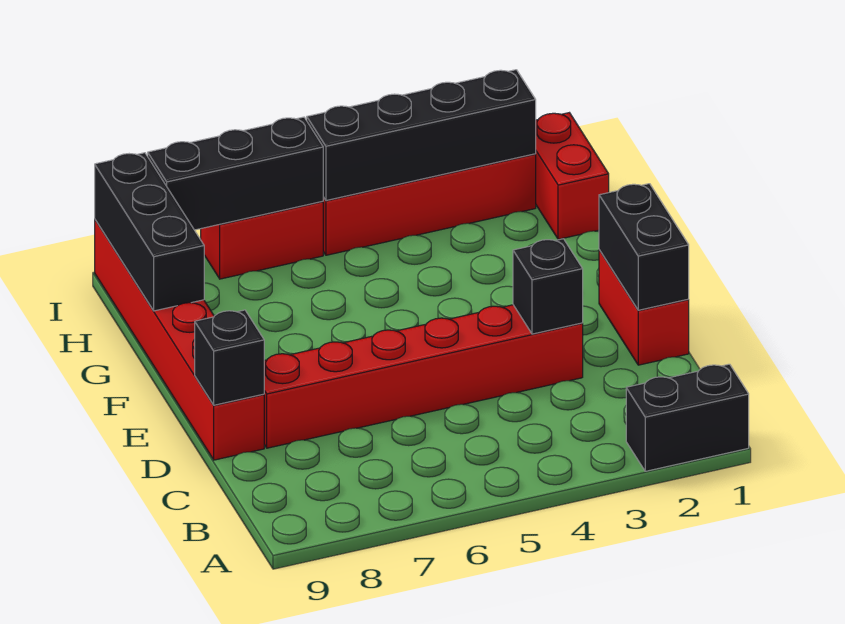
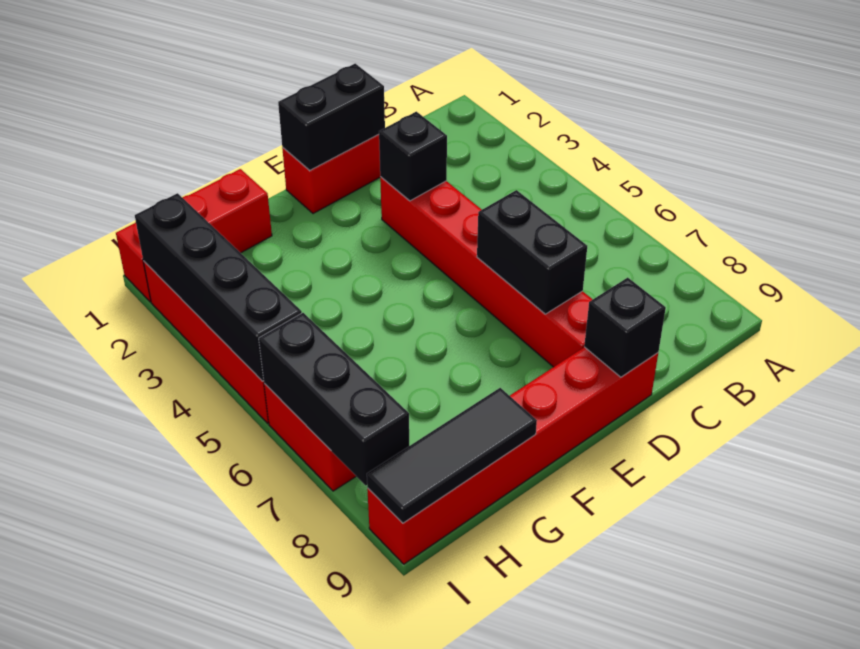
black brick A1:A2 level 1 -> black brick D6:D7 level 2
black brick G9:I9 level 2 -> black tile G9:I9 level 2
red brick H1:I1 level 1 -> red brick G1:I1 level 1

